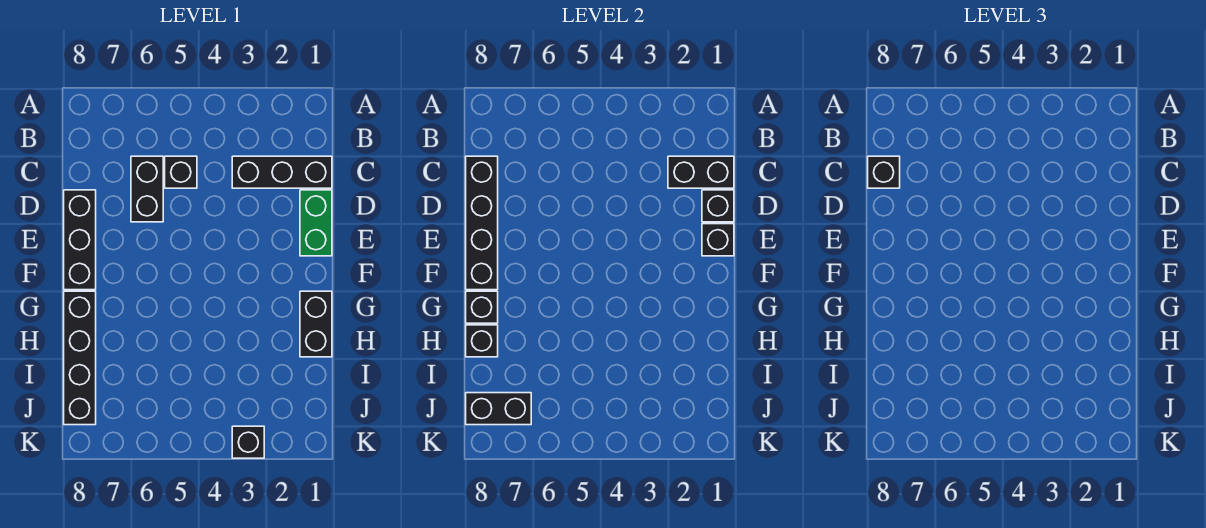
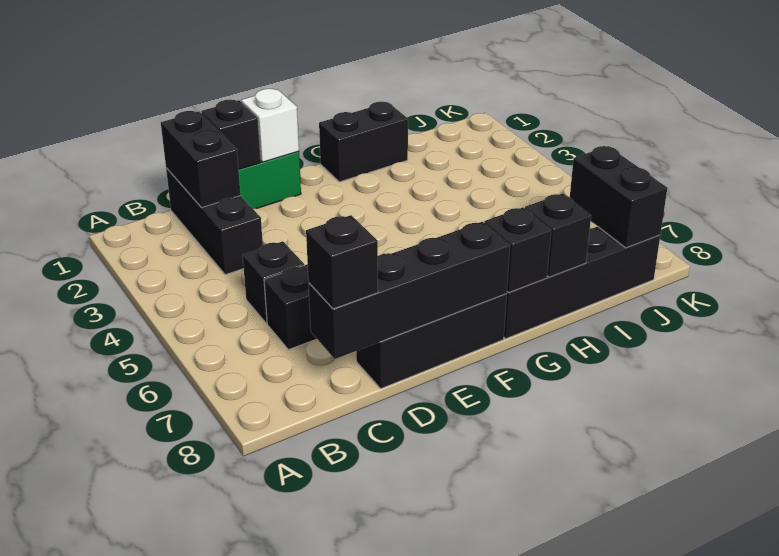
black brick E1 level 2 -> white brick E1 level 2
black brick K3 level 1 -> none

